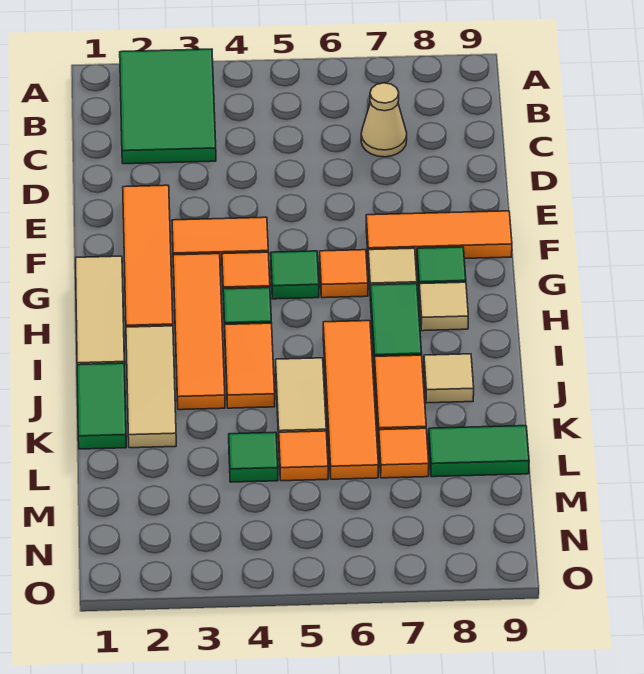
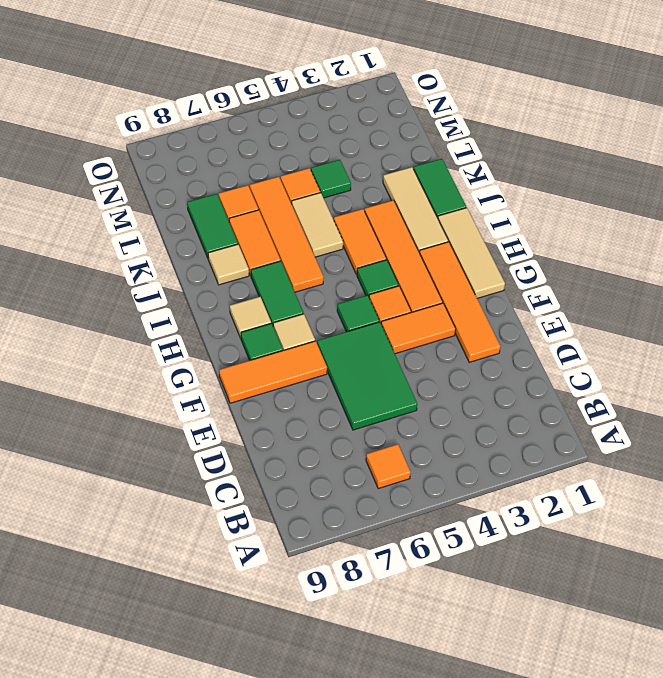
green tile A2:C3 level 1 -> green tile D5:F6 level 1
tan cone C7 level 1 -> none
orange tile G6 level 1 -> orange tile B6 level 1
green tile L8:L9 level 1 -> green tile K8:L8 level 1

